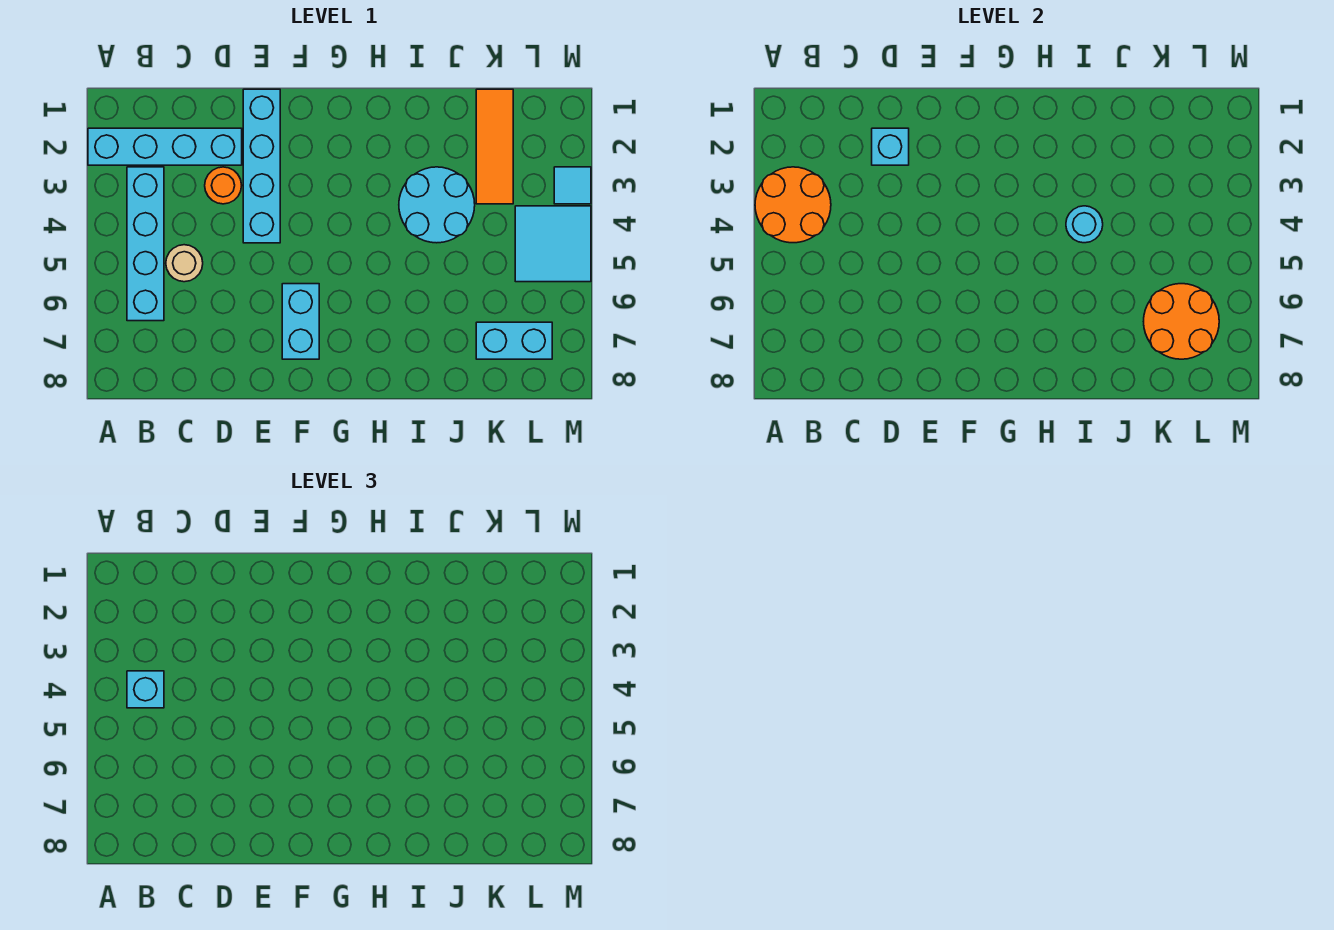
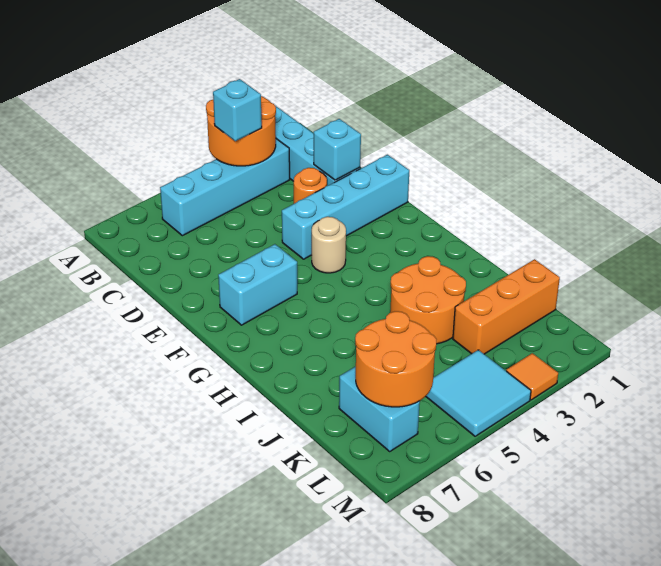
tan round brick C5 level 1 -> tan round brick F4 level 1
cyan round brick I3:J4 level 1 -> orange round brick I3:J4 level 1
cyan round brick I4 level 2 -> none
orange tile K1:K3 level 1 -> orange brick K1:K3 level 1
cyan tile M3 level 1 -> orange tile M3 level 1

